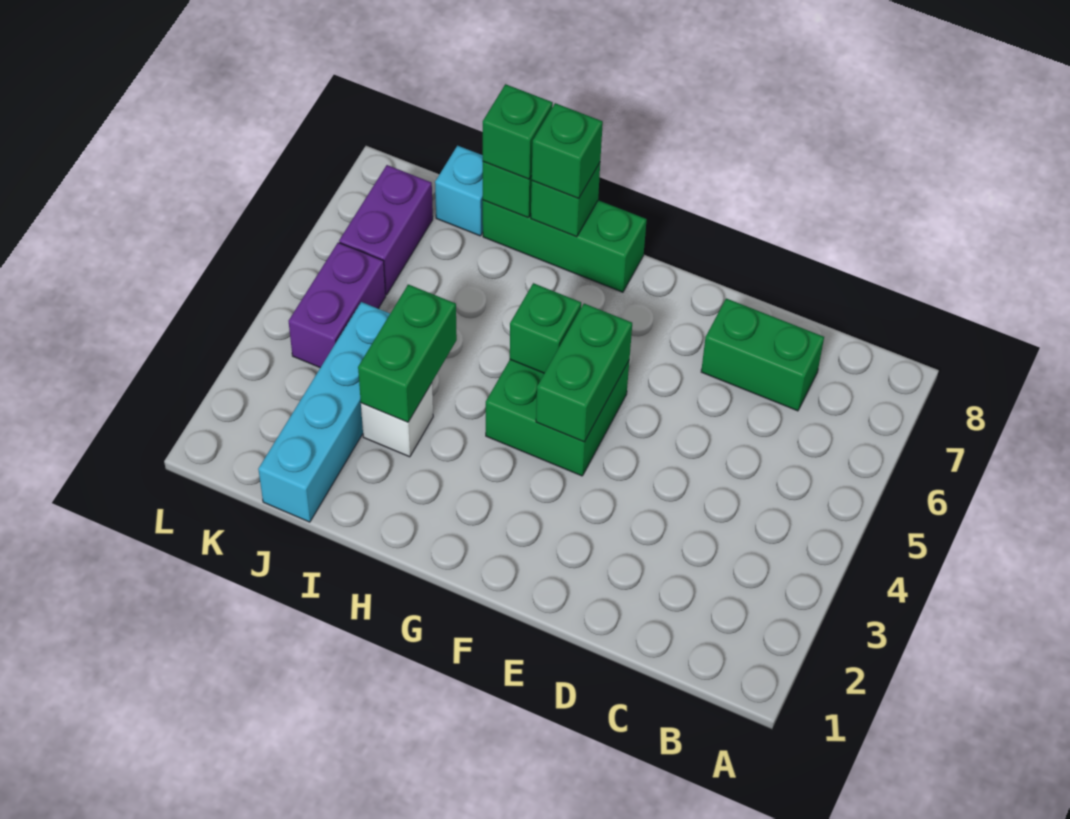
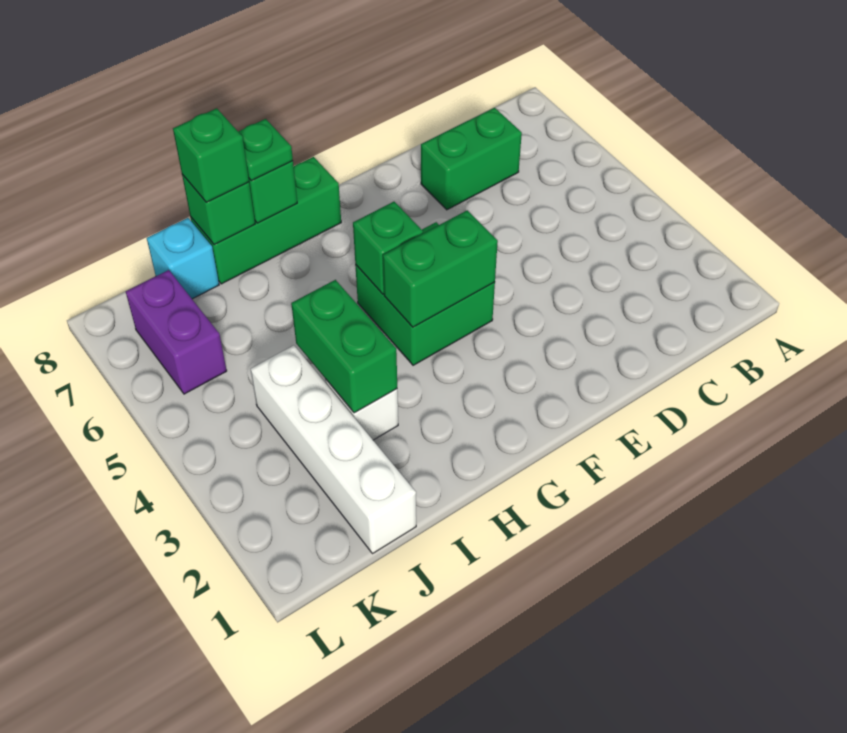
green brick F4:F5 level 2 -> green brick F4:G4 level 2
green brick H8 level 3 -> green plate H8 level 3
cyan brick J1:J4 level 1 -> white brick J1:J4 level 1
purple brick K4:K5 level 1 -> none

